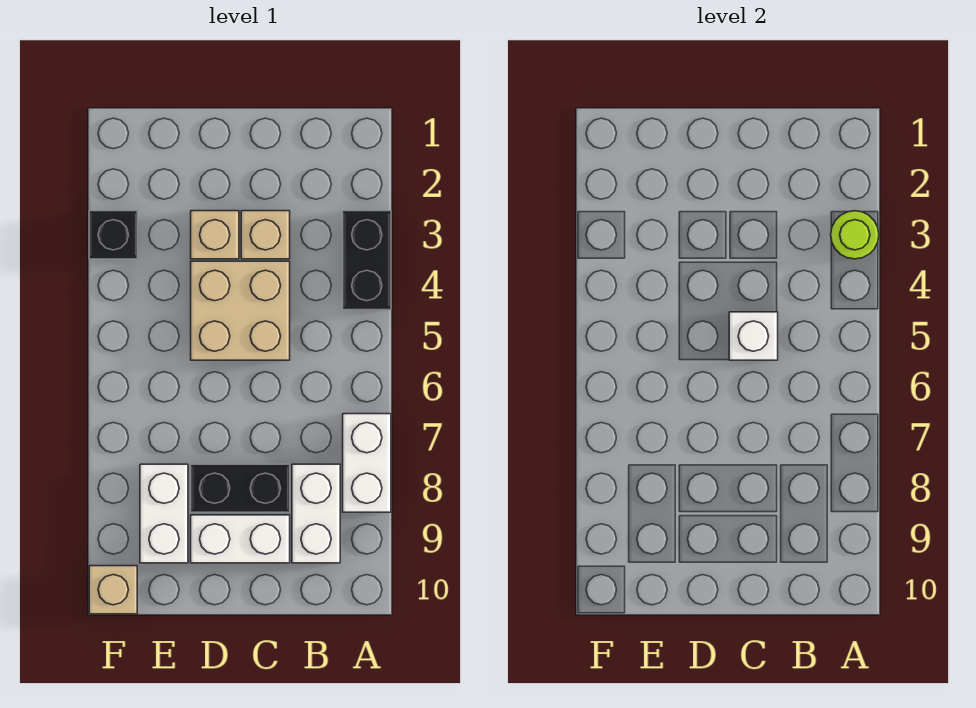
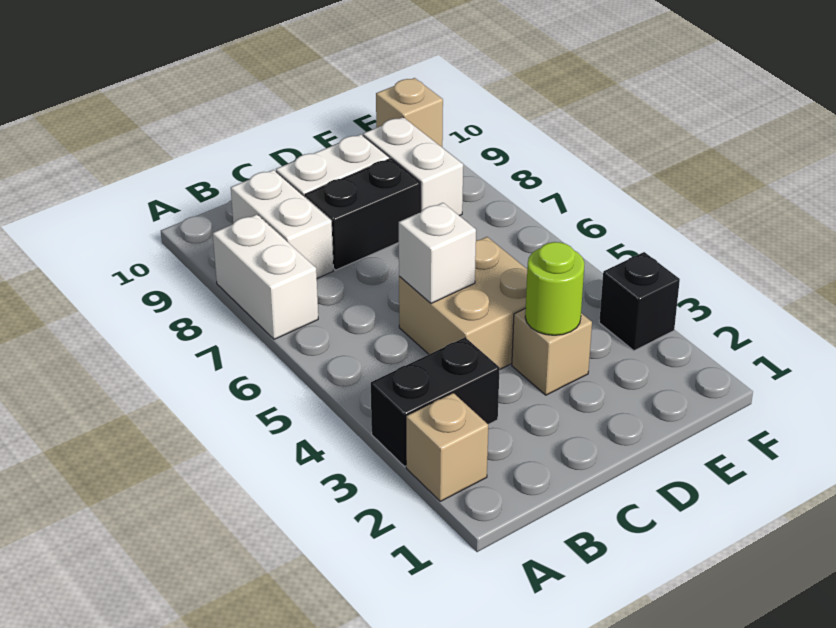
black brick A3:A4 level 1 -> black brick A3:B3 level 1
lime round brick A3 level 2 -> lime round brick D3 level 2
tan brick C3 level 1 -> tan brick A2 level 1

